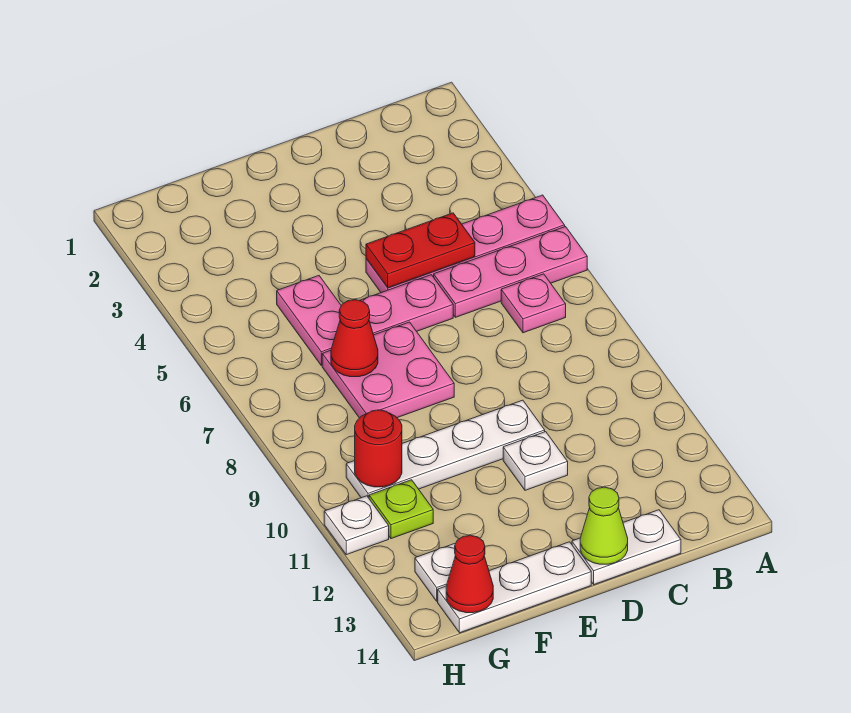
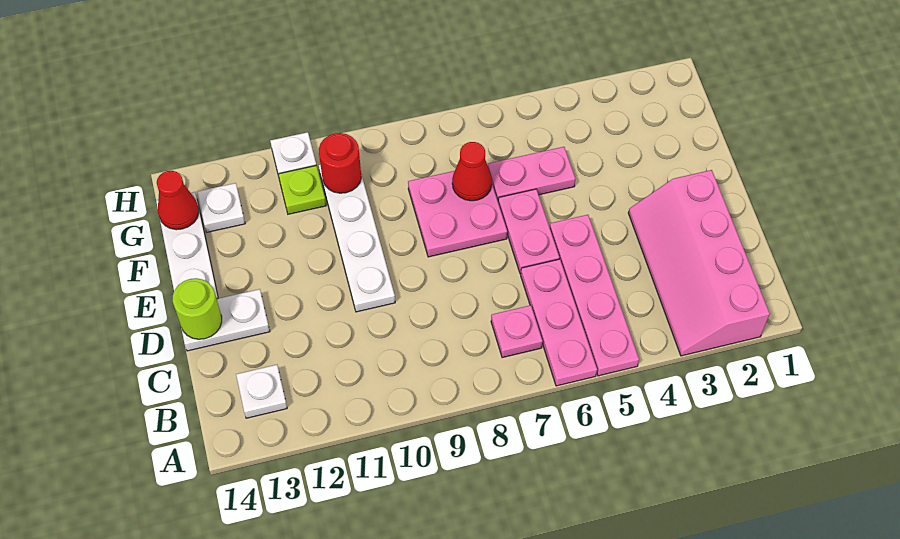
none -> pink slope A2:D3 level 1 top 2
red plate C5:D5 level 2 -> none
white plate C14:D14 level 1 -> white plate D13:D14 level 1
white plate D11 level 1 -> white plate B13 level 1
lime cone D14 level 2 -> lime round brick D14 level 2

